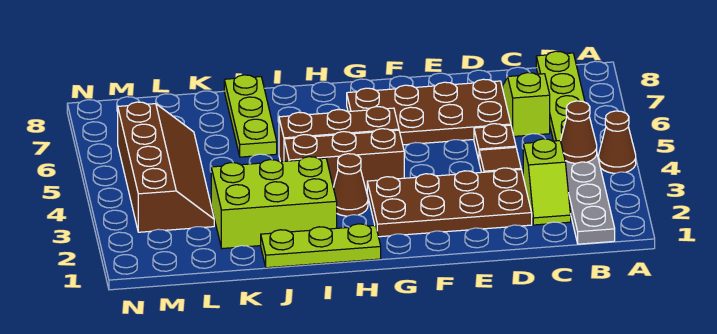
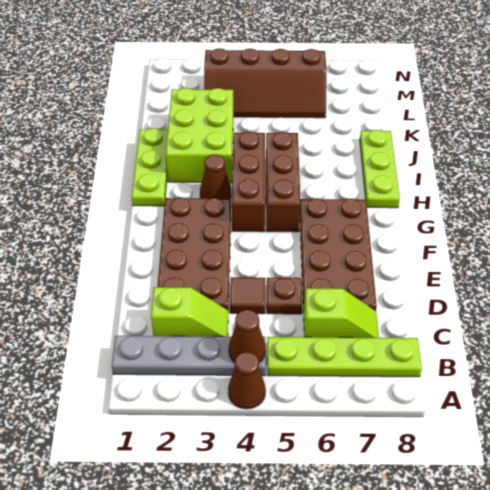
lime slope C2:C3 level 1 top 3 -> lime slope C2:C3 level 1 top 2
lime plate J6:J8 level 1 -> lime plate H8:J8 level 1

